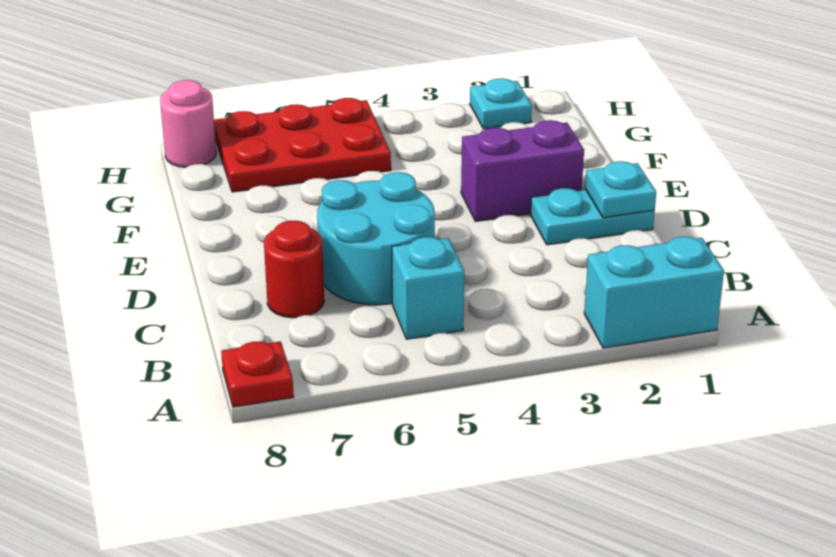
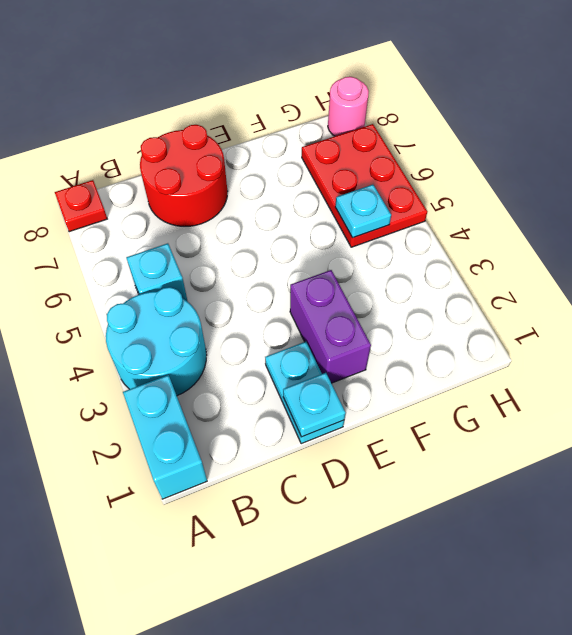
cyan round brick C5:D6 level 1 -> cyan round brick A3:B4 level 1
red round brick C7 level 1 -> red round brick C7:D8 level 1
cyan plate H2 level 1 -> cyan plate G5 level 2

